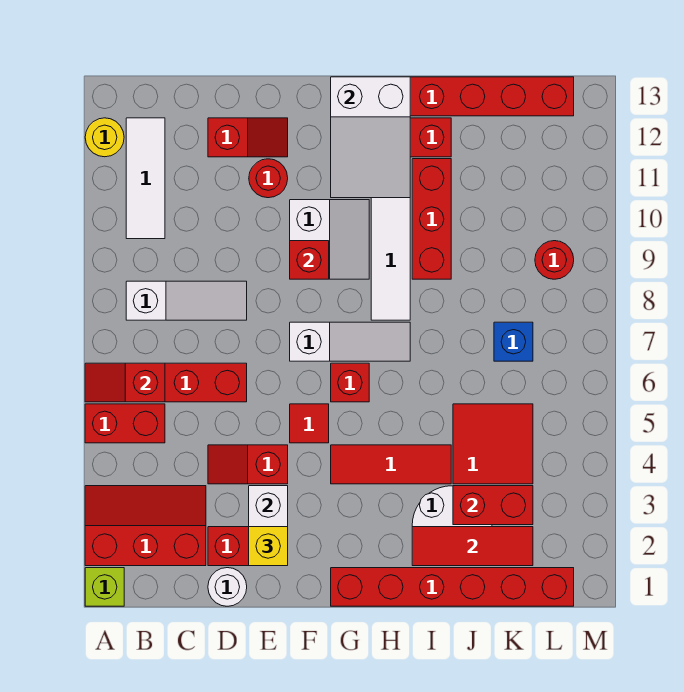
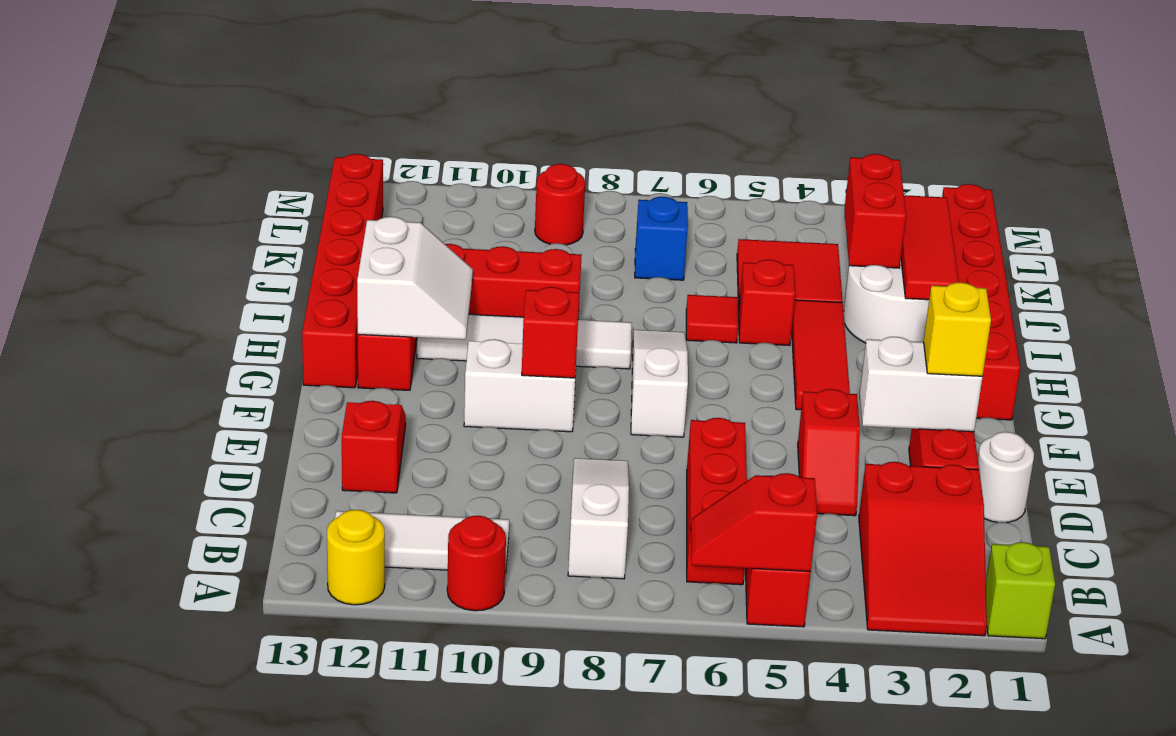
red slope A2:C3 level 1 top 2 -> red slope A2:C3 level 1 top C
red slope A6:B6 level 2 top B -> red slope A5:A6 level 2 top 5
red round brick E11 level 1 -> red round brick A10 level 1
red tile F5 level 1 -> red tile I6 level 1
red brick G6 level 1 -> red brick I5 level 1
white slope G11:H13 level 2 top 13 -> white slope G11:H12 level 2 top 12

